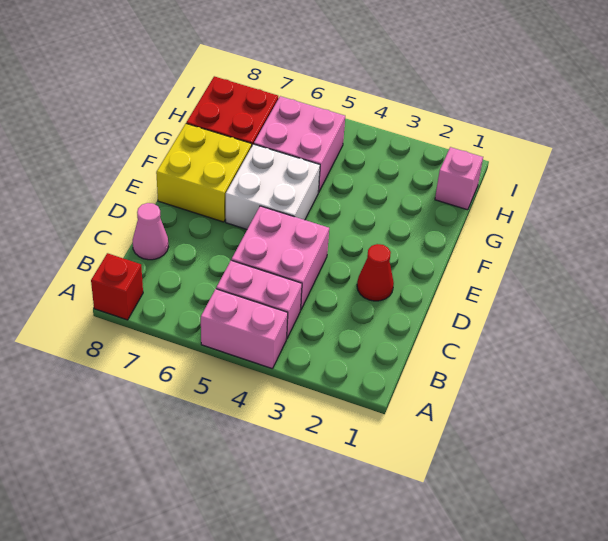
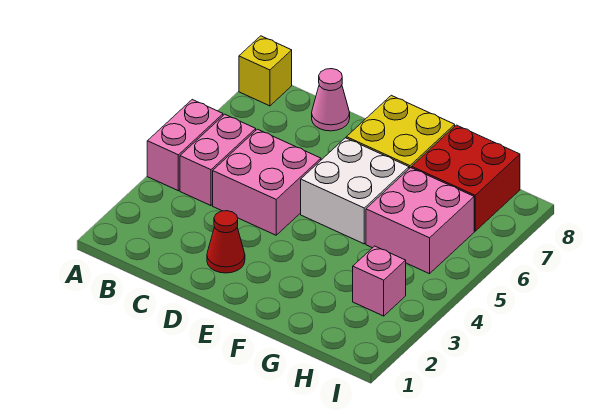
red brick A8 level 1 -> yellow brick A8 level 1
pink brick H1 level 1 -> pink brick H3 level 1

